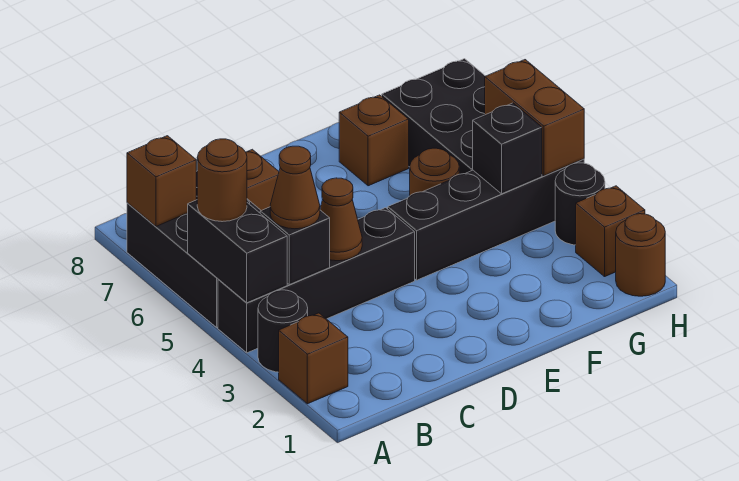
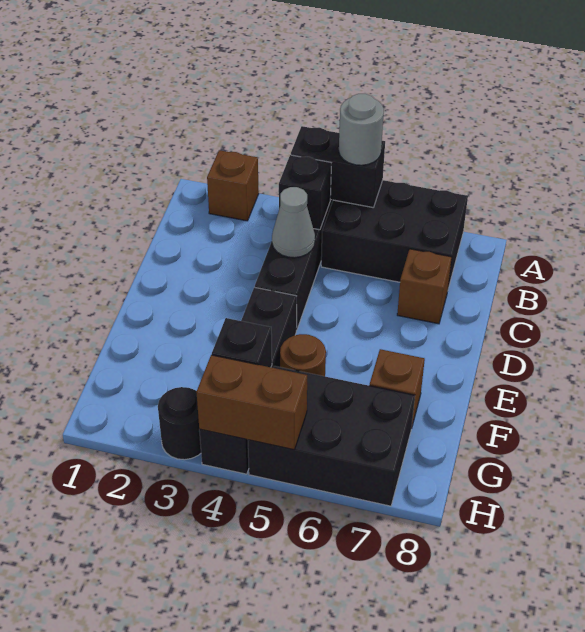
black round brick A3 level 1 -> none
brown round brick A5 level 3 -> grey round brick A5 level 3
brown brick A7 level 2 -> none
brown cone B4 level 3 -> none
brown cone C4 level 2 -> grey cone C4 level 2
brown round brick H1 level 1 -> none
brown brick H2 level 1 -> none

